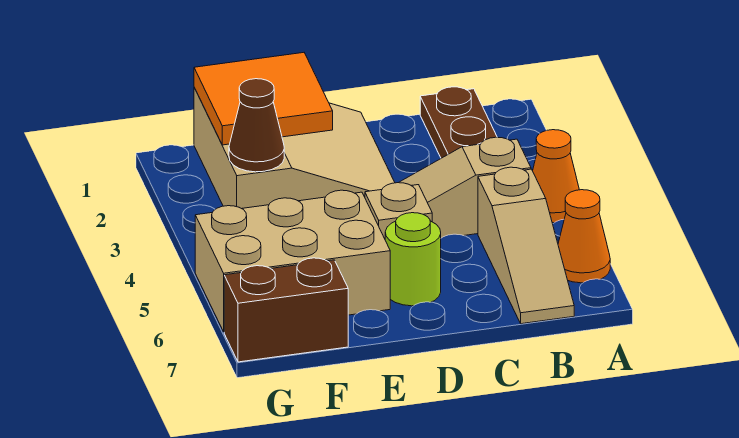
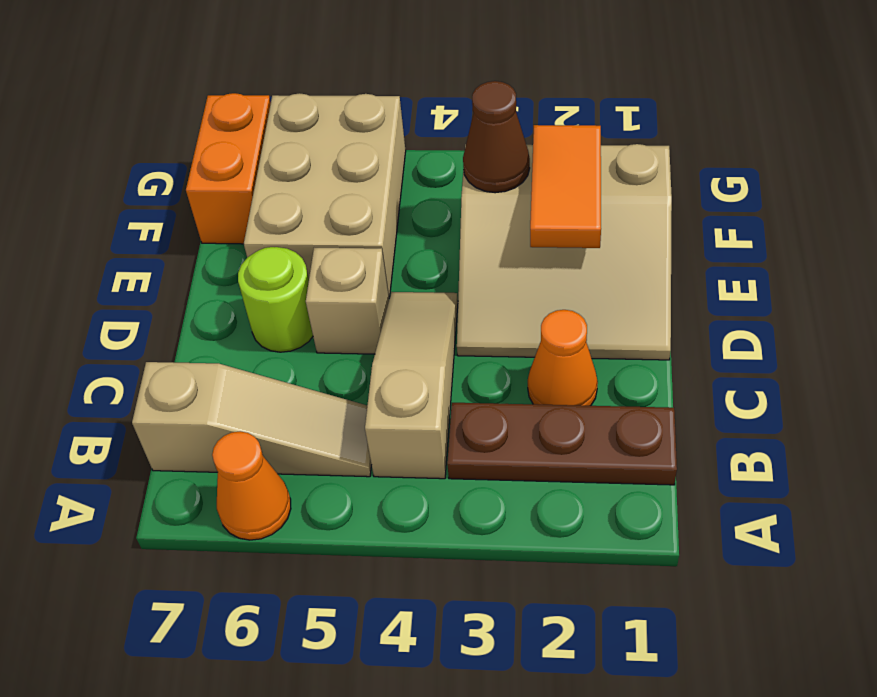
orange cone A4 level 1 -> orange cone C2 level 1
tan slope B5:B7 level 1 top 5 -> tan slope B5:B7 level 1 top 7
orange tile E1:F2 level 2 -> orange tile E2:F2 level 2
brown brick F7:G7 level 1 -> orange brick F7:G7 level 1

